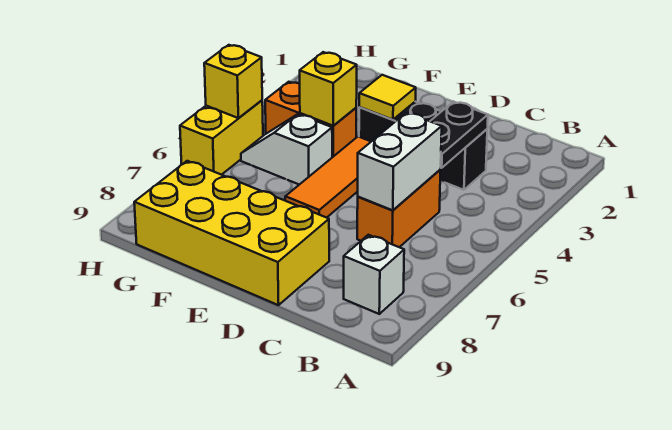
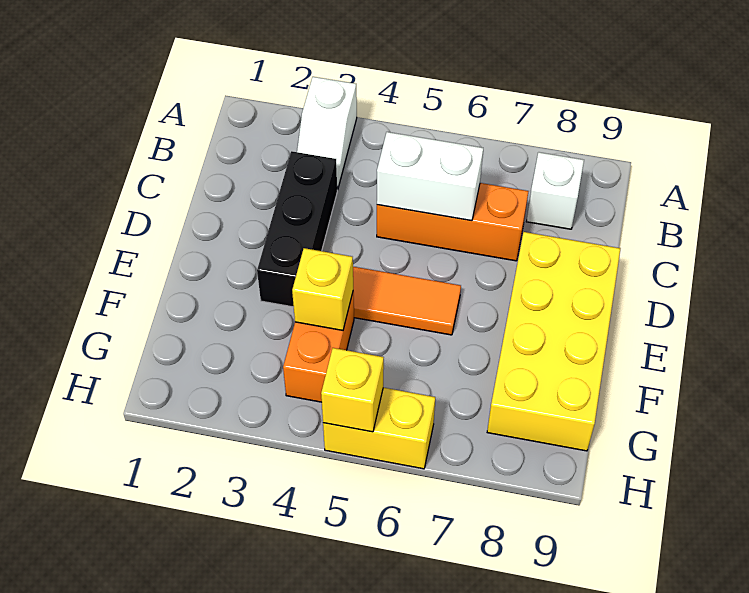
black plate C3:C4 level 2 -> none
orange brick C5:C6 level 1 -> orange brick C5:C7 level 1
yellow tile E3 level 2 -> none
white slope F5:G5 level 1 top F -> white slope A3:B3 level 1 top A

